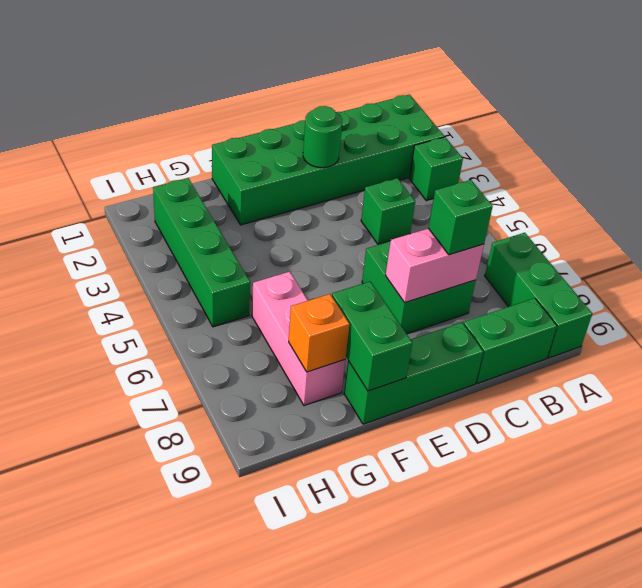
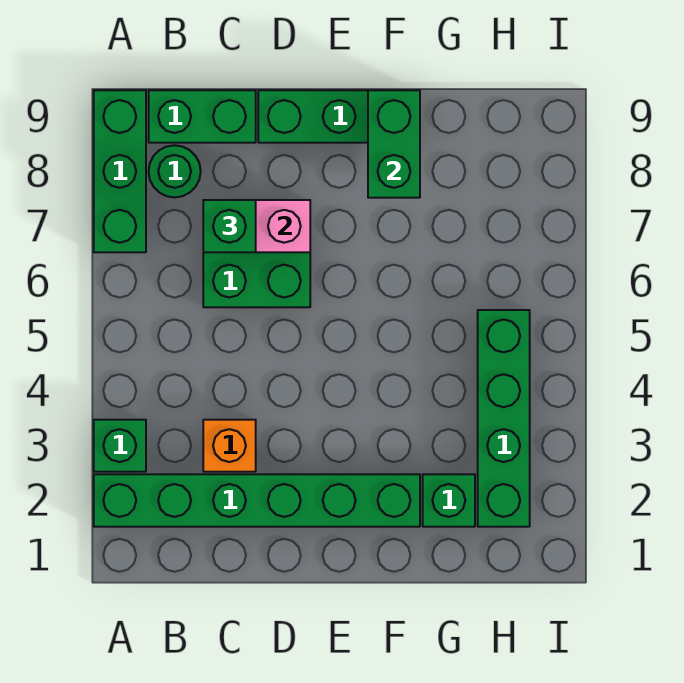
green brick A1:F2 level 1 -> green brick A2:F2 level 1
green brick C4 level 1 -> green brick G2 level 1
green round brick D2 level 2 -> green round brick B8 level 1
pink brick G6:G8 level 1 -> none
orange brick G8 level 2 -> orange brick C3 level 1

